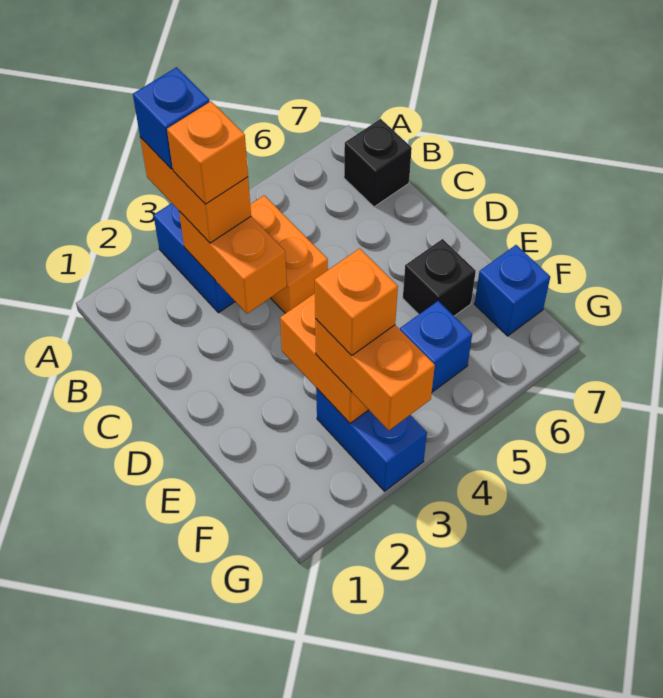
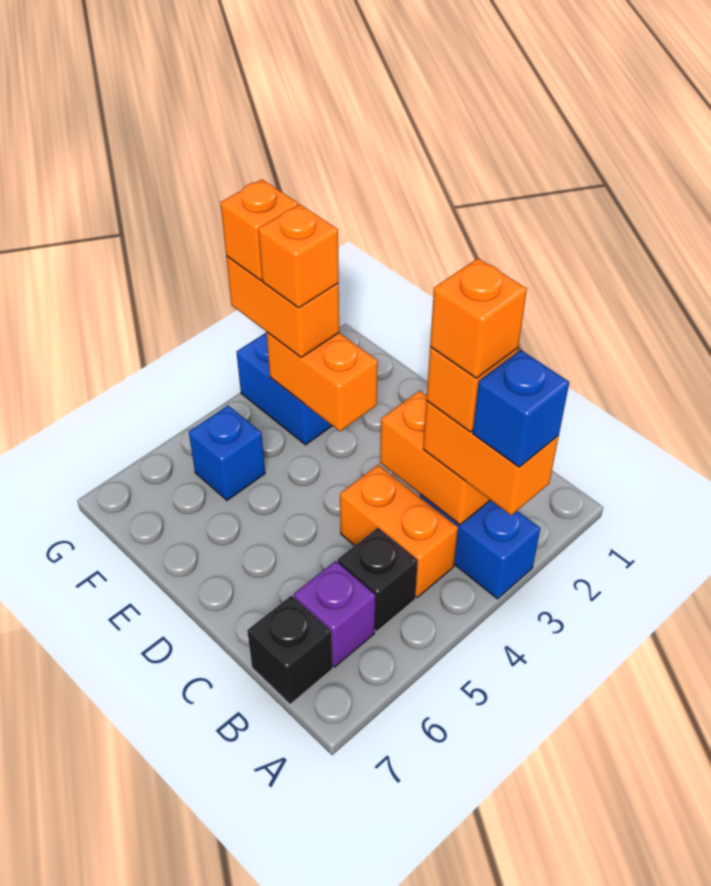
none -> orange brick B3 level 5
none -> purple brick B6 level 1
black brick E6 level 1 -> black brick B5 level 1
blue brick F7 level 1 -> none
none -> orange brick G3 level 4

